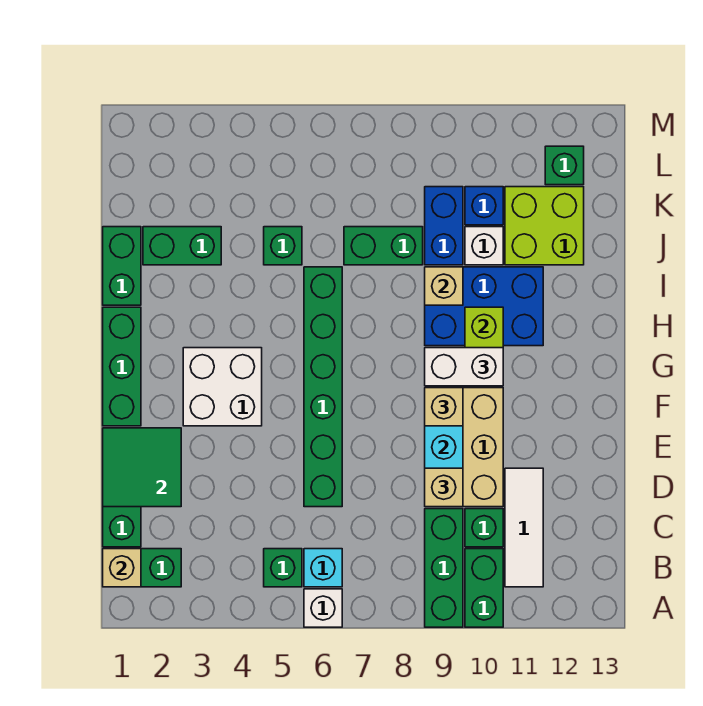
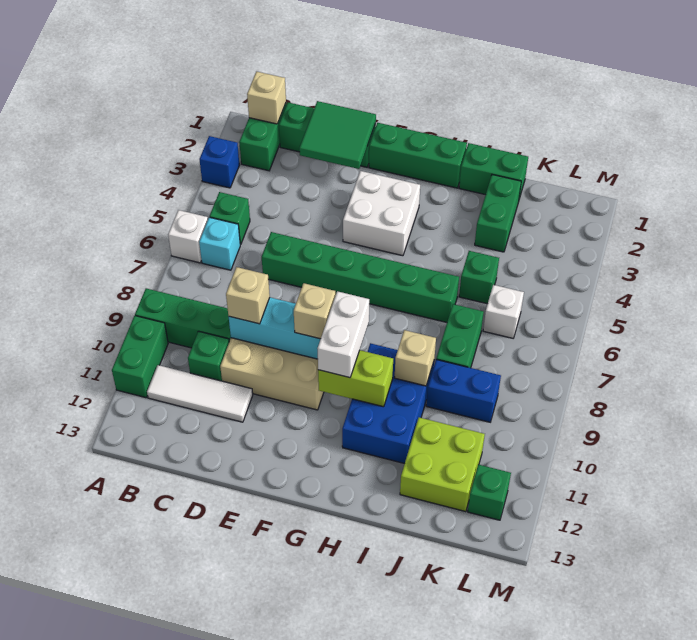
green brick A10:B10 level 1 -> green brick A10:A11 level 1
white brick J10 level 1 -> white brick K6 level 1
blue brick K10 level 1 -> blue brick A3 level 1

